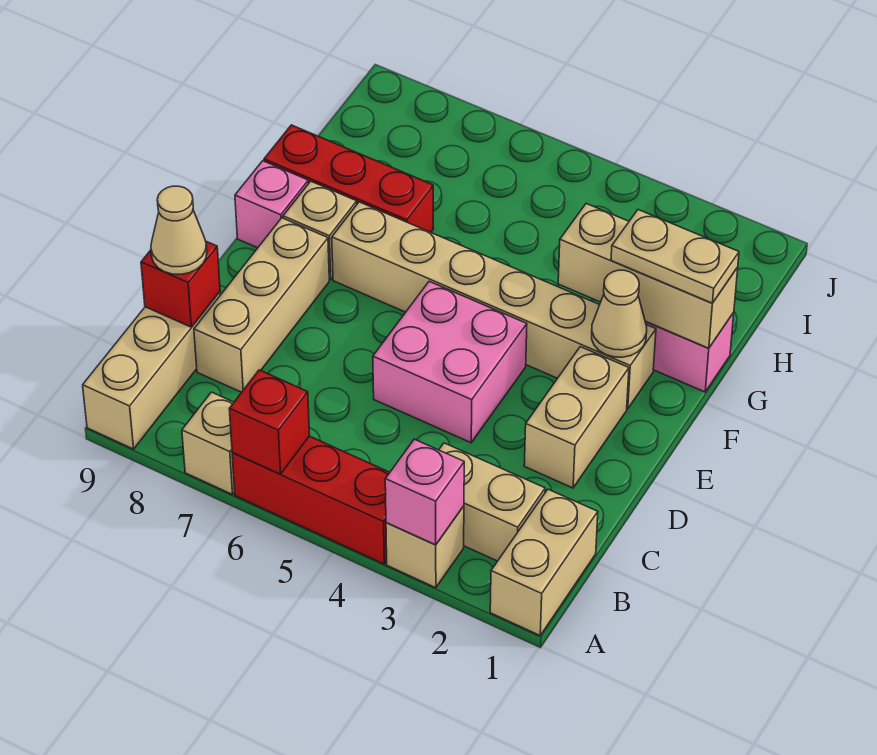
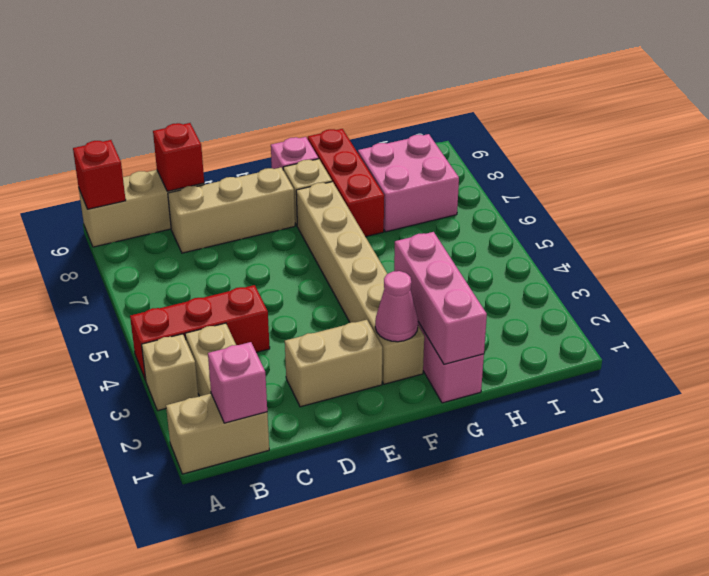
pink brick A3 level 2 -> pink brick B1 level 2
red brick A4:A6 level 1 -> red brick A4:C4 level 1
red brick A6 level 2 -> red brick A9 level 2
tan brick A7 level 1 -> none
tan cone C9 level 3 -> none
pink brick D4:E5 level 1 -> pink brick H7:I8 level 1
tan cone F2 level 2 -> pink cone F2 level 2
tan brick G1:G3 level 2 -> pink brick G1:G3 level 2
tan plate G1:G2 level 3 -> none

